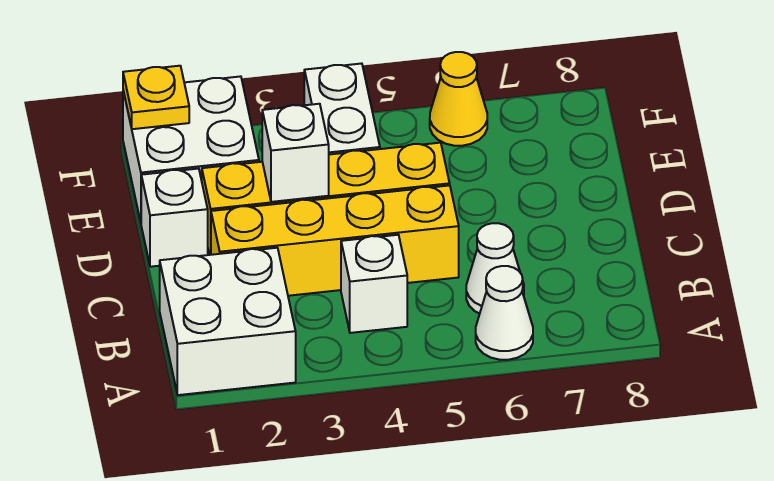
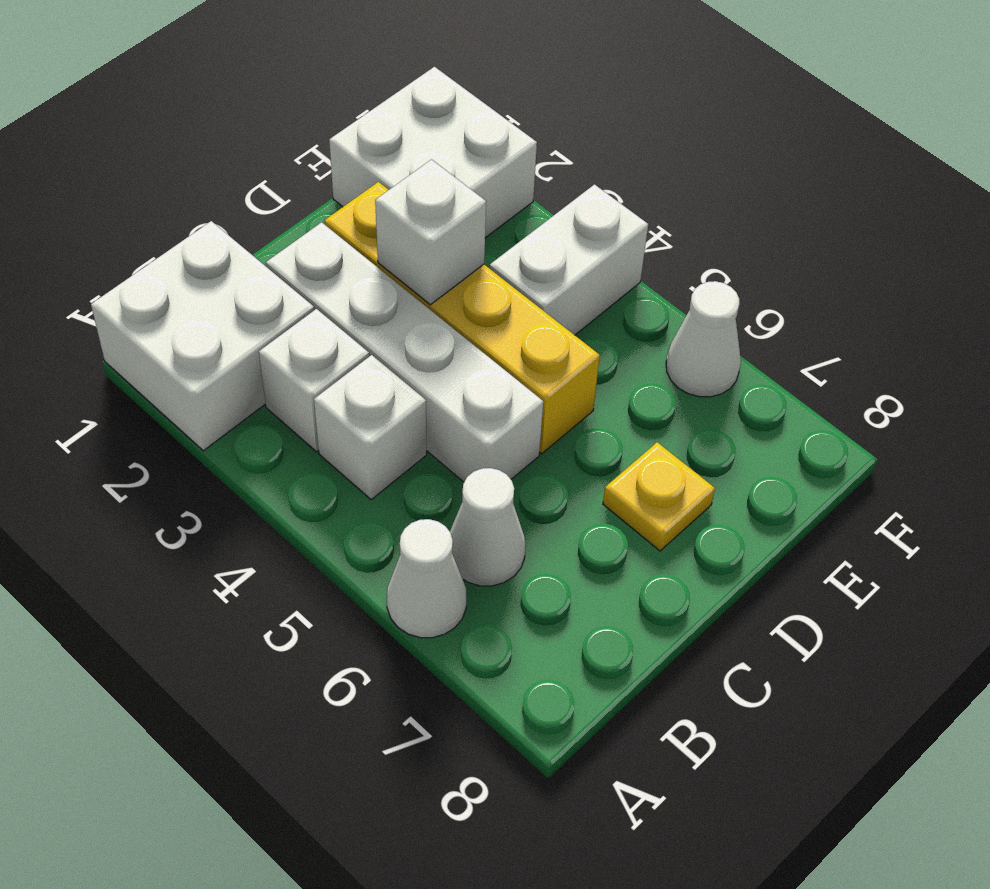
yellow brick C2:C5 level 1 -> white brick C2:C5 level 1
white brick D1 level 1 -> white brick B3 level 1
yellow plate F1 level 2 -> yellow plate D7 level 1
yellow cone F6 level 1 -> white cone F6 level 1

